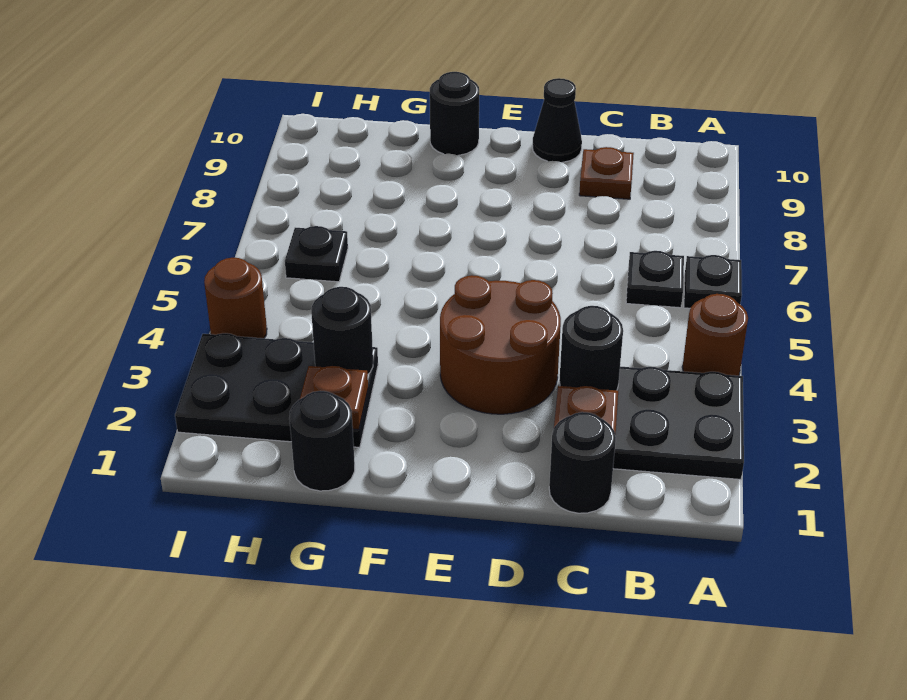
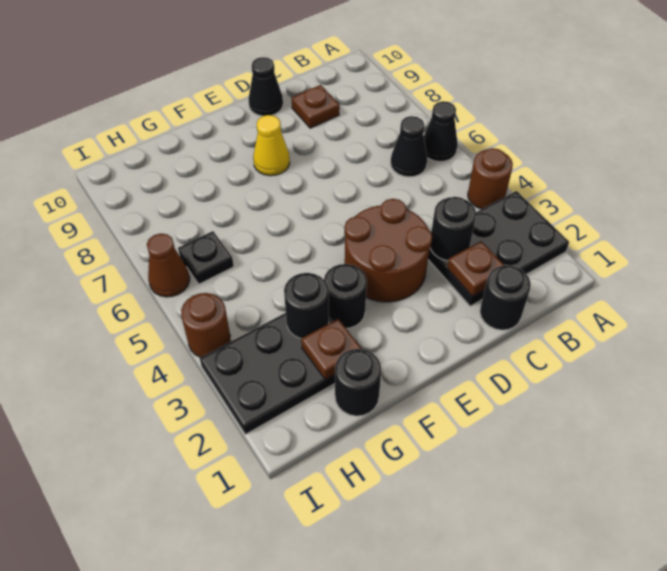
black plate A6 level 1 -> black cone A6 level 1
black plate B6 level 1 -> black cone B6 level 1
none -> yellow cone E8 level 1
black round brick F10 level 1 -> black round brick F3 level 1
none -> brown cone I6 level 1

